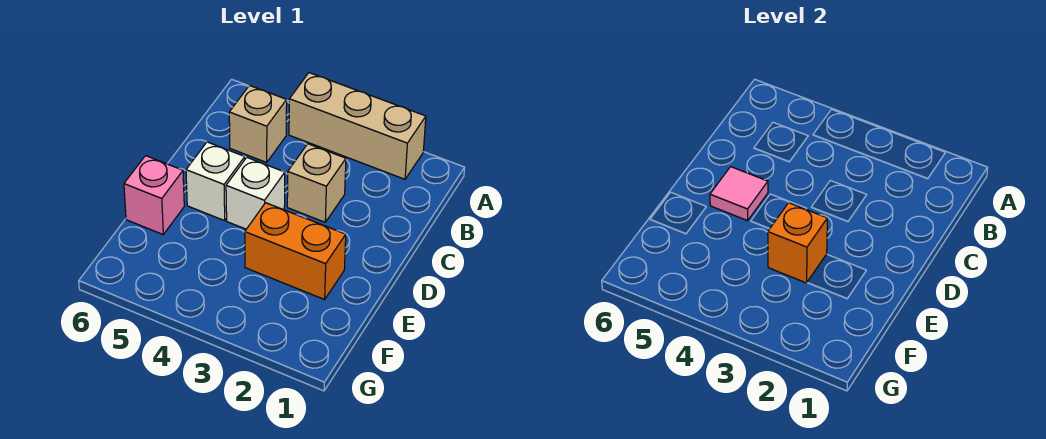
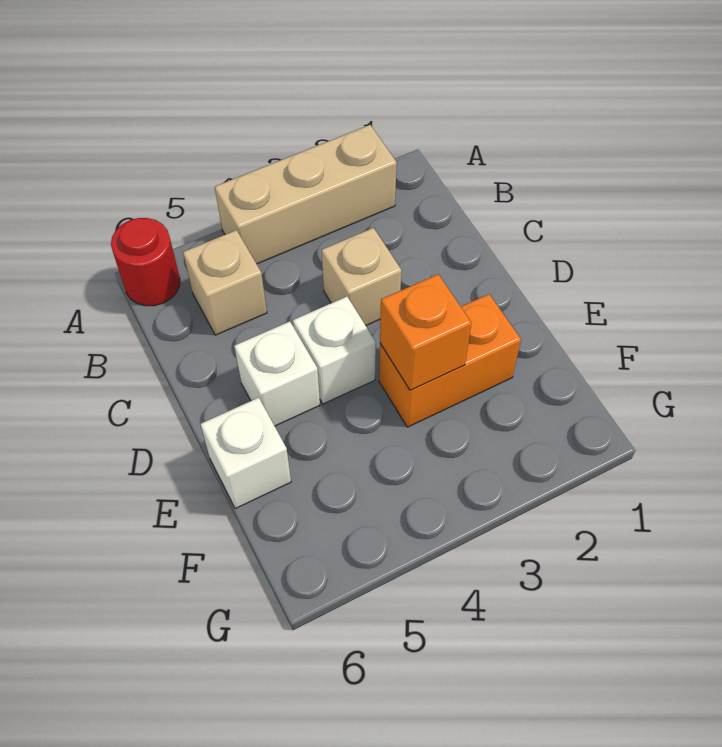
none -> red round brick A6 level 1
pink tile D5 level 2 -> none
pink brick E6 level 1 -> white brick E6 level 1

